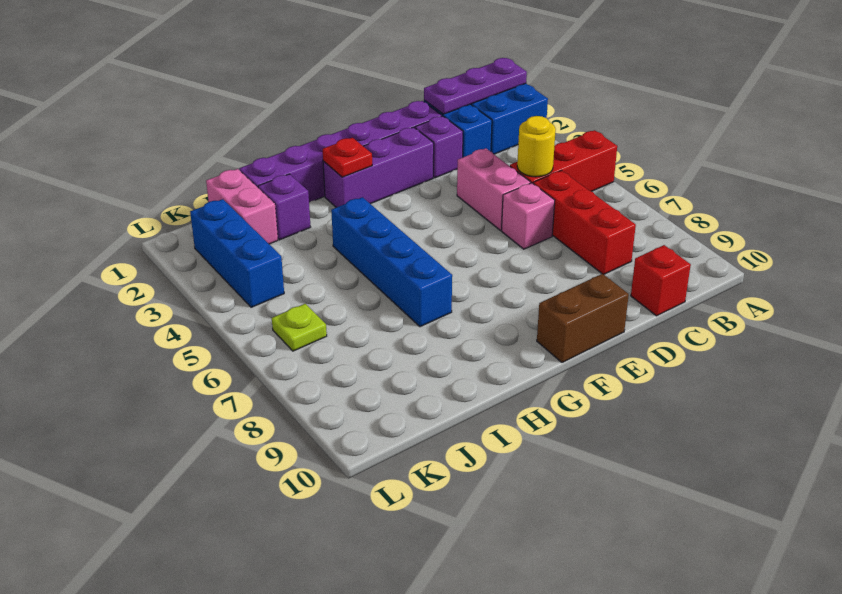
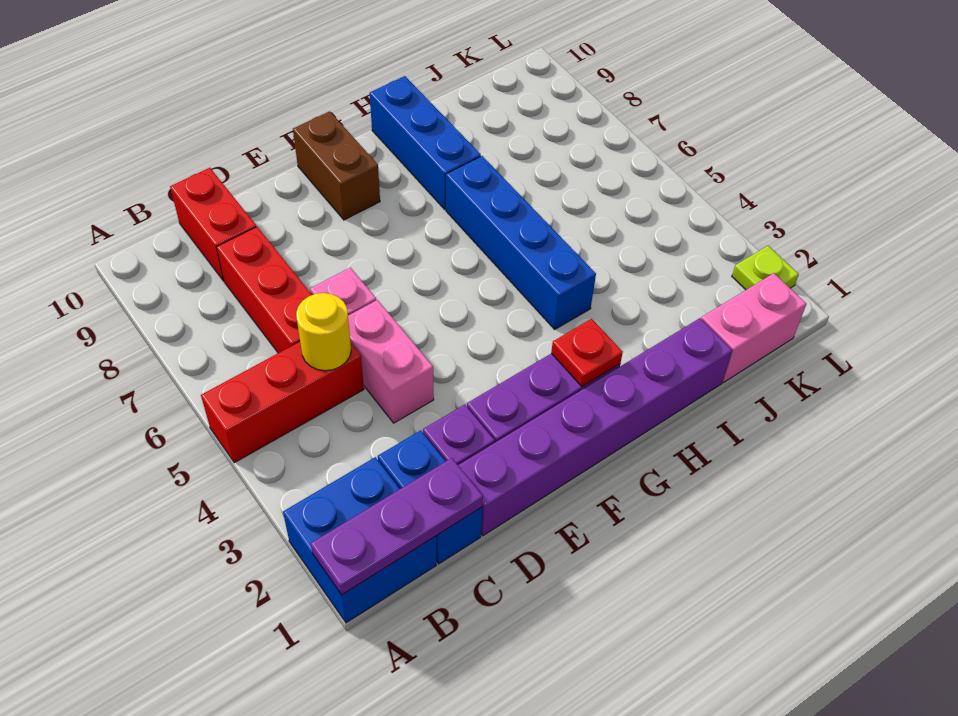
red brick C10 level 1 -> red brick C9:C10 level 1
brown brick E10:F10 level 1 -> brown brick F9:F10 level 1
purple brick I2 level 1 -> none
pink brick J1:J2 level 1 -> pink brick J1:K1 level 1
blue brick K2:K4 level 1 -> blue brick H8:H10 level 1
lime plate K6 level 1 -> lime plate L2 level 1

